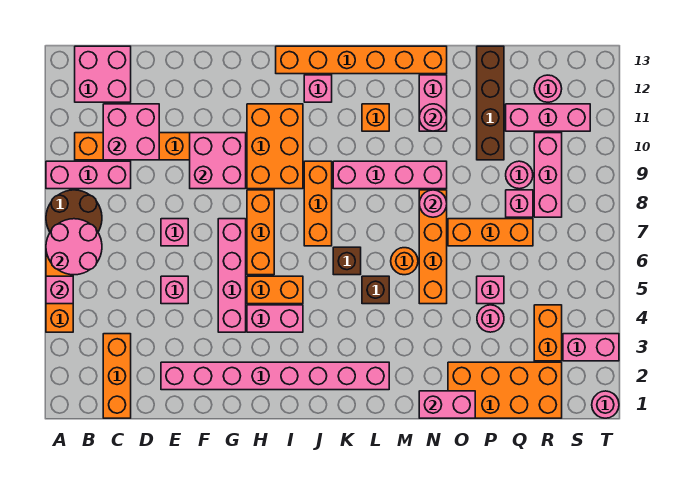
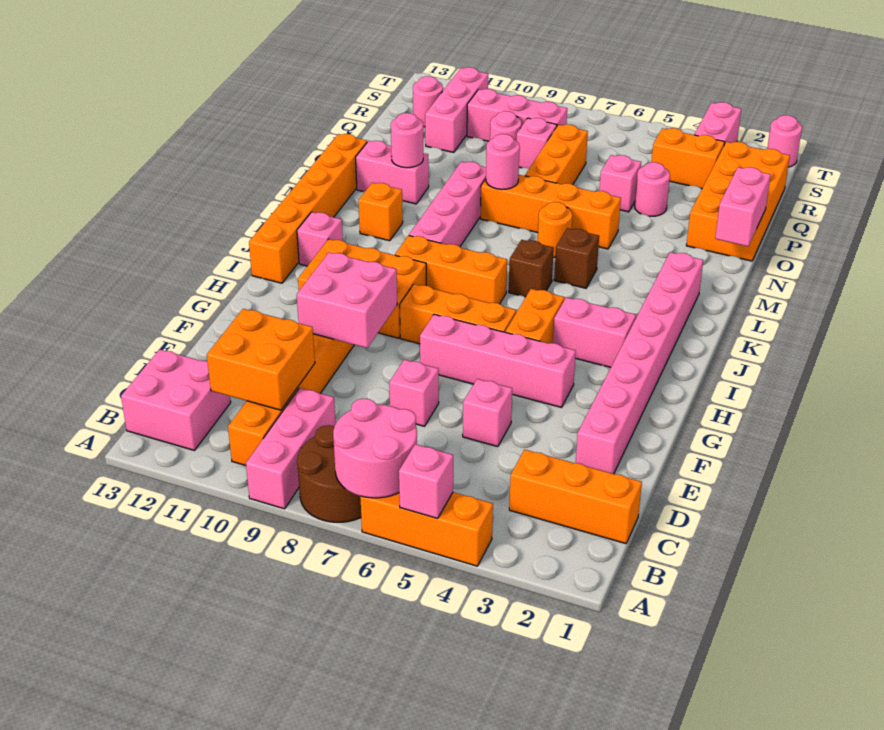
pink brick C10:D11 level 2 -> orange brick C10:D11 level 2
pink brick H4:I4 level 1 -> pink brick I3:I4 level 1
brown brick P10:P13 level 1 -> none

